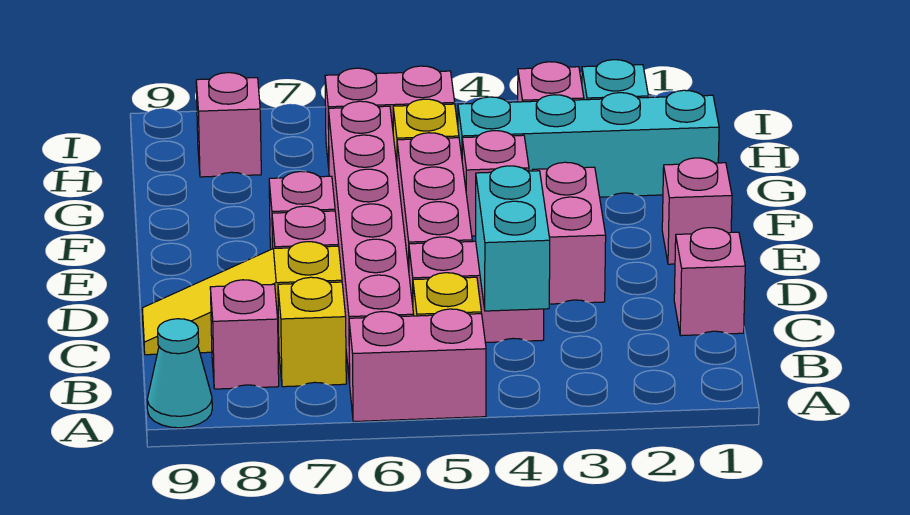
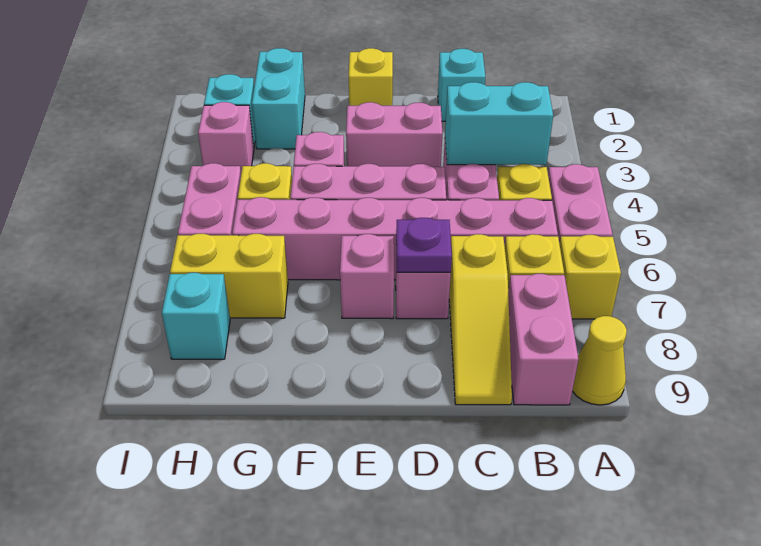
none -> yellow brick A7 level 1
cyan cone A9 level 1 -> yellow cone A9 level 1
pink brick B8 level 1 -> pink brick B8:B9 level 1
pink brick C1 level 1 -> cyan brick C1 level 1
none -> purple plate D7 level 2
pink brick E1 level 1 -> yellow brick E1 level 1
cyan brick G1:G4 level 1 -> cyan brick G1:G2 level 1
none -> yellow brick G7:H7 level 1
pink brick H8 level 1 -> cyan brick H8 level 1

